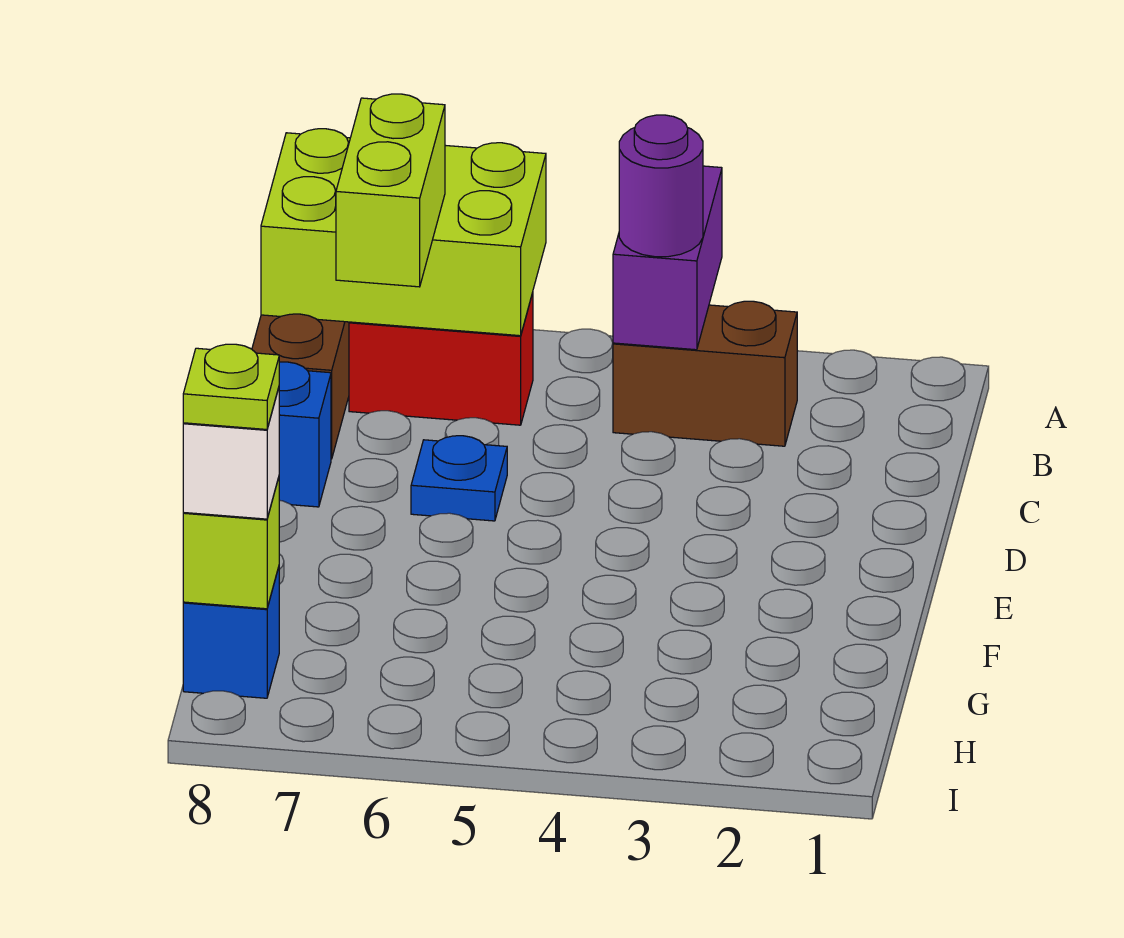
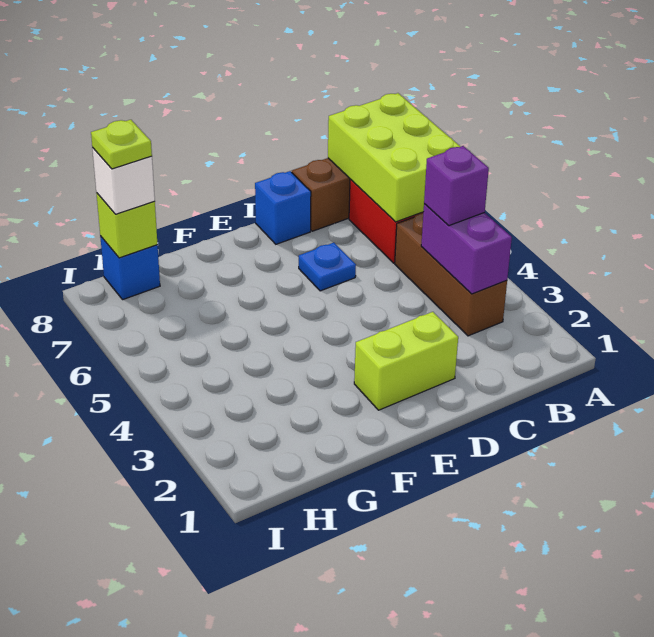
purple brick A4:B4 level 2 -> purple brick B3:B4 level 2
brown brick B3:B4 level 1 -> brown brick B3:B5 level 1
purple round brick B4 level 3 -> purple brick B4 level 3
lime brick B7:C7 level 3 -> lime brick D2:E2 level 1

